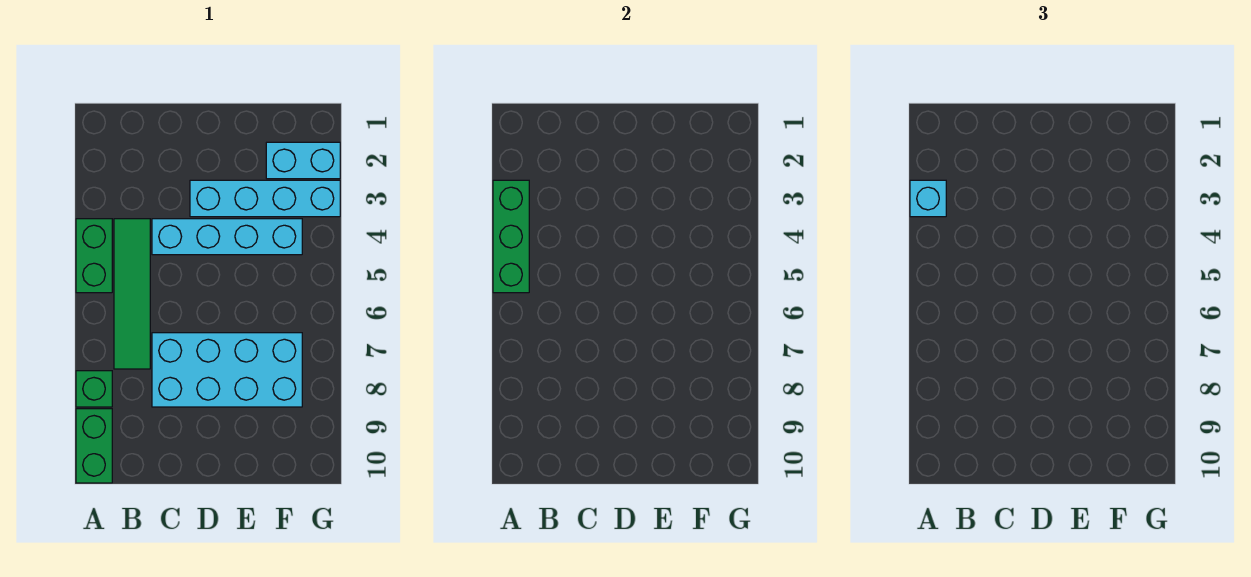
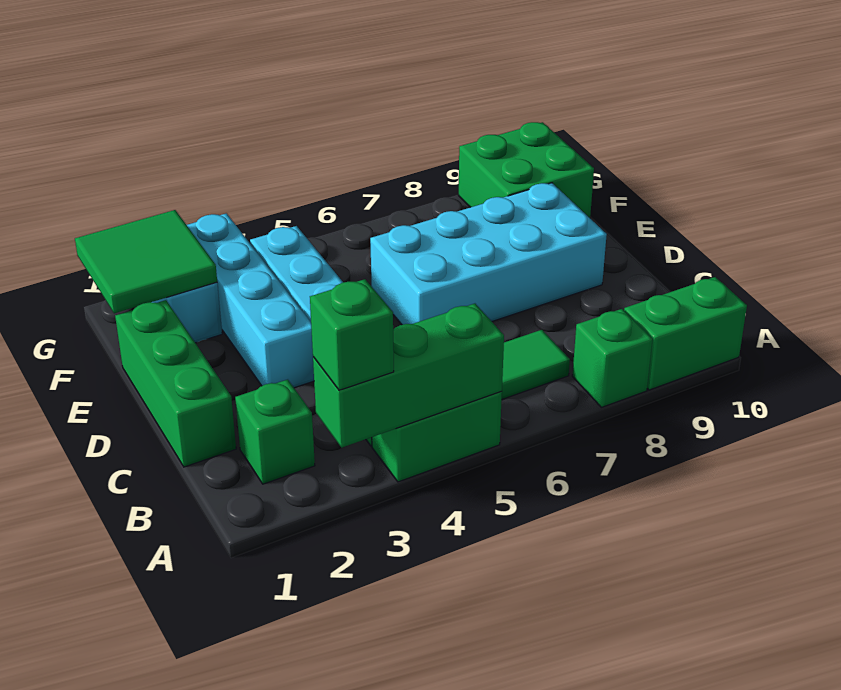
cyan brick A3 level 3 -> green brick A3 level 3
none -> green brick B2 level 1
none -> green brick C1:E1 level 1
cyan brick C7:F8 level 1 -> cyan brick D6:E9 level 1
none -> green tile F1:G2 level 2
none -> green brick F9:G10 level 1

